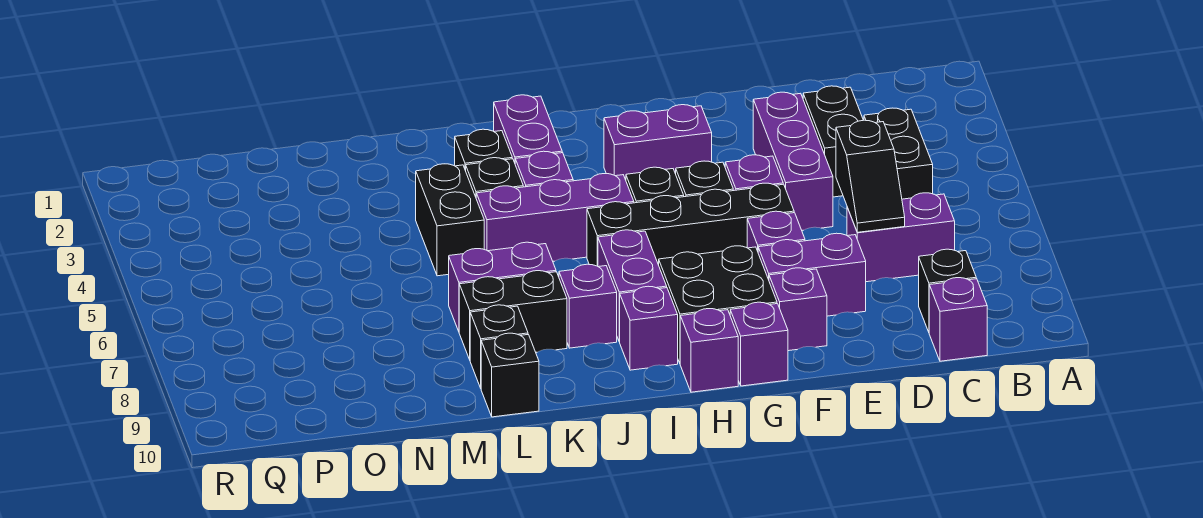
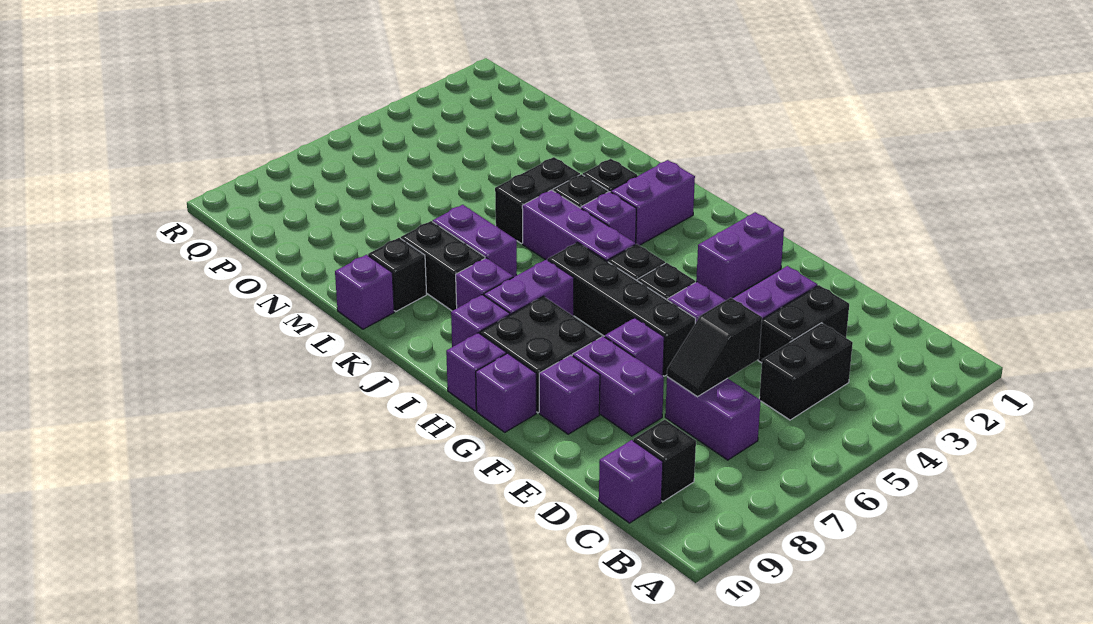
purple brick G3:H3 level 1 -> purple brick G2:G3 level 1
black brick L10 level 1 -> purple brick L10 level 1

